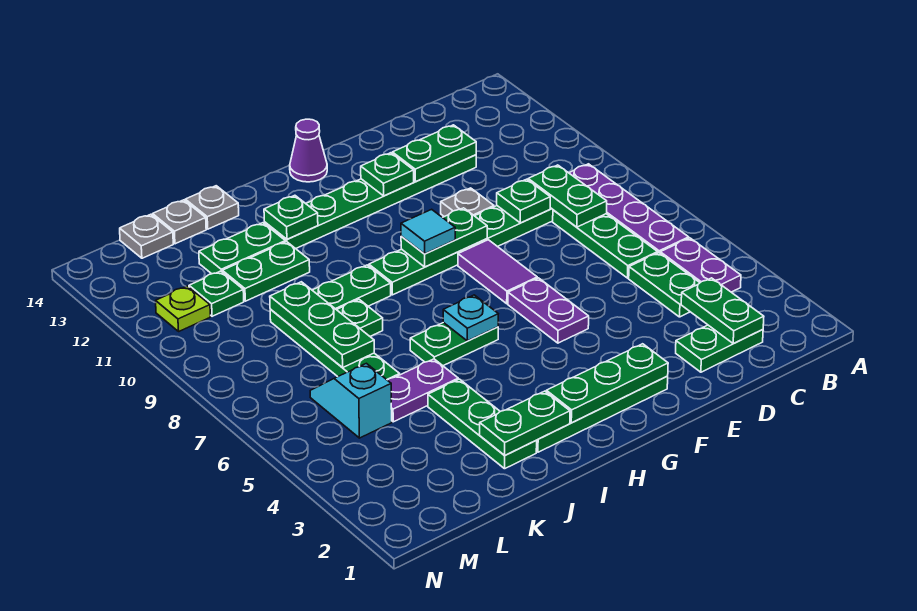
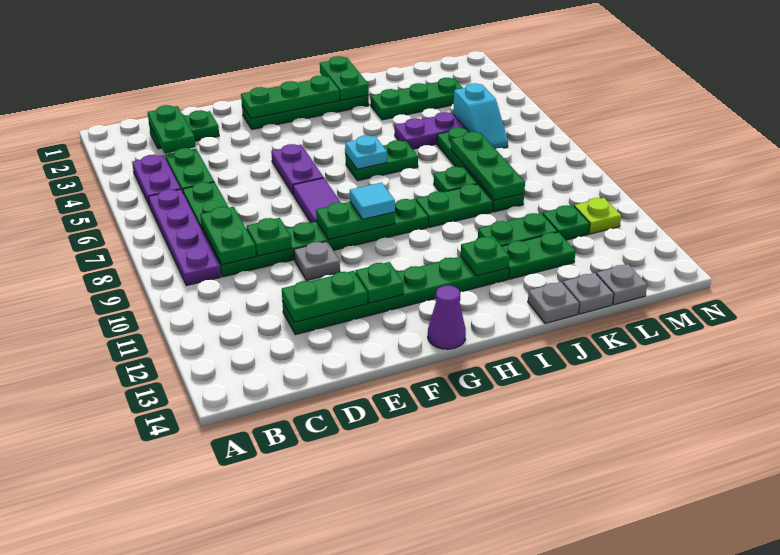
green plate I2:J2 level 2 -> green plate I1:I2 level 2
green plate J2:J4 level 1 -> green plate J3:L3 level 1

